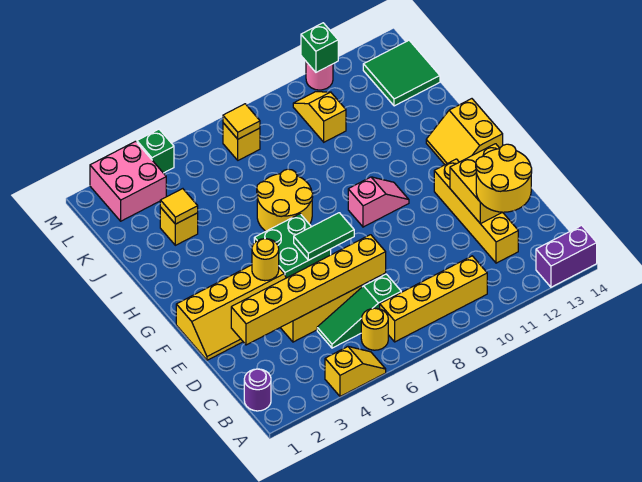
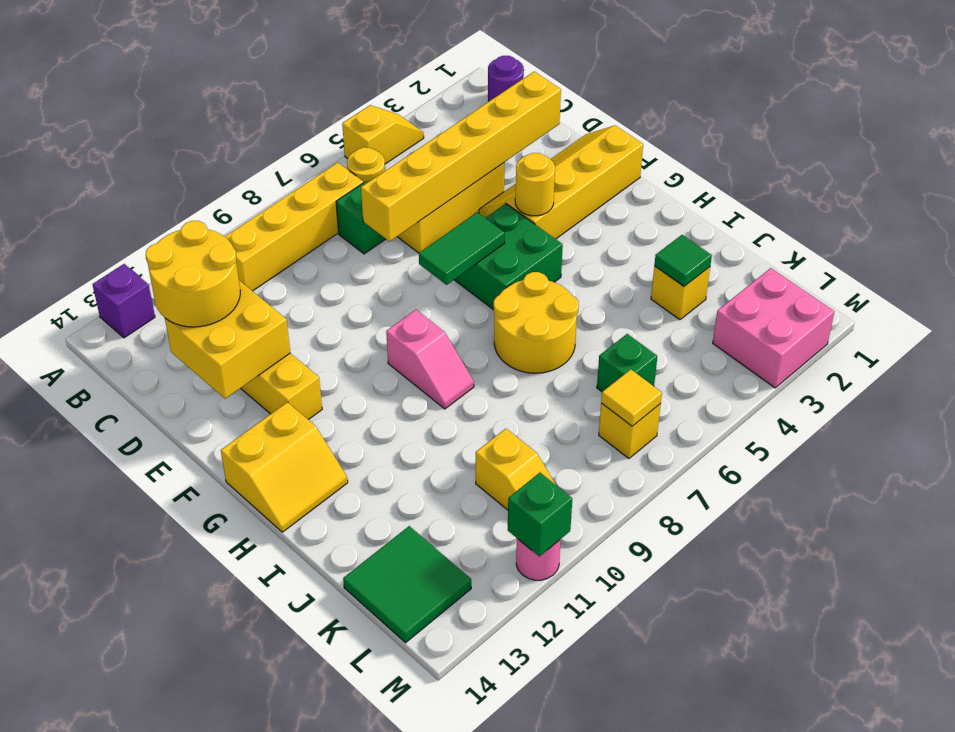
yellow slope A4:A5 level 1 top 4 -> yellow slope A4:A5 level 1 top 5
purple brick A13:A14 level 1 -> purple brick A13 level 1
pink slope G9:G10 level 1 top 9 -> pink slope G9:H9 level 1 top G
yellow slope G13:H14 level 1 top 14 -> yellow slope G13:H14 level 1 top G
yellow tile J3 level 2 -> green tile J3 level 2
green brick M4 level 1 -> green brick K6 level 1

